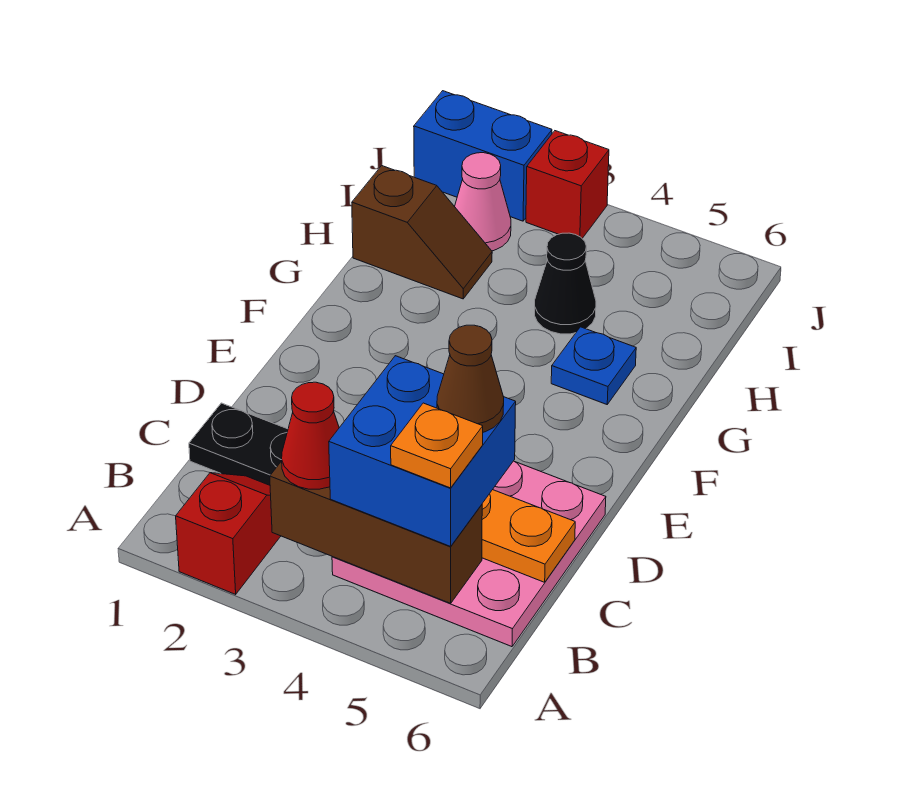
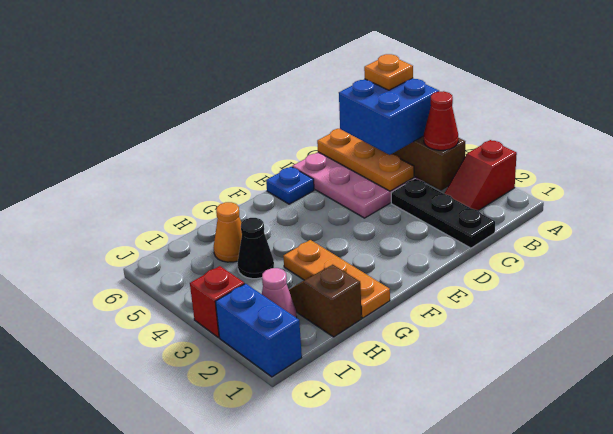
brown cone C5 level 4 -> none
none -> orange plate G1:G3 level 1
blue plate G5 level 1 -> blue plate E6 level 1
none -> orange cone H5 level 1

